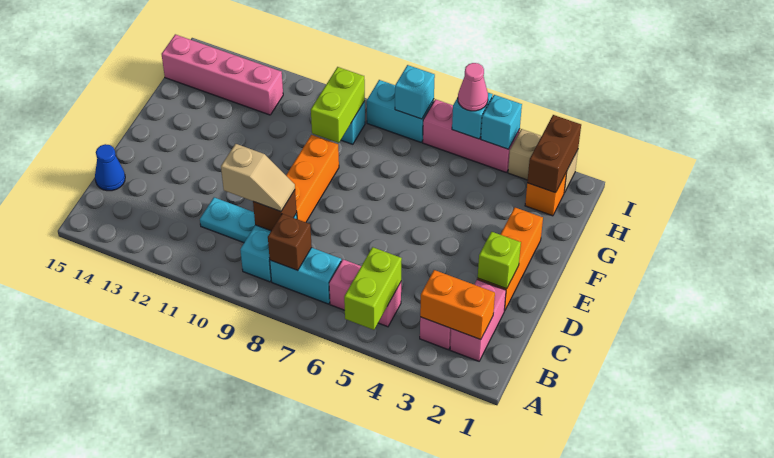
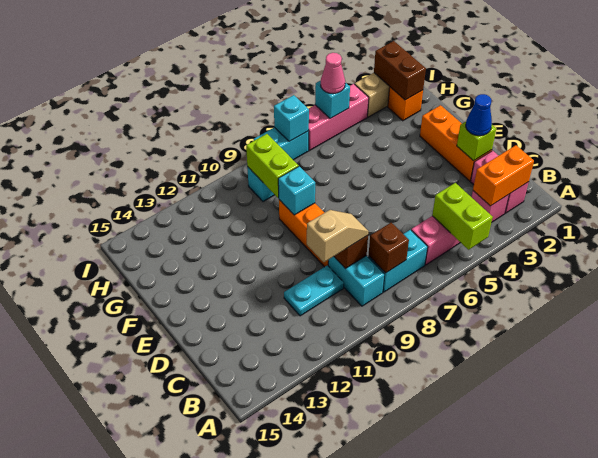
blue cone C15 level 1 -> blue cone D2 level 3
pink brick H12:H15 level 1 -> none
cyan brick I4 level 2 -> cyan brick F9 level 2

